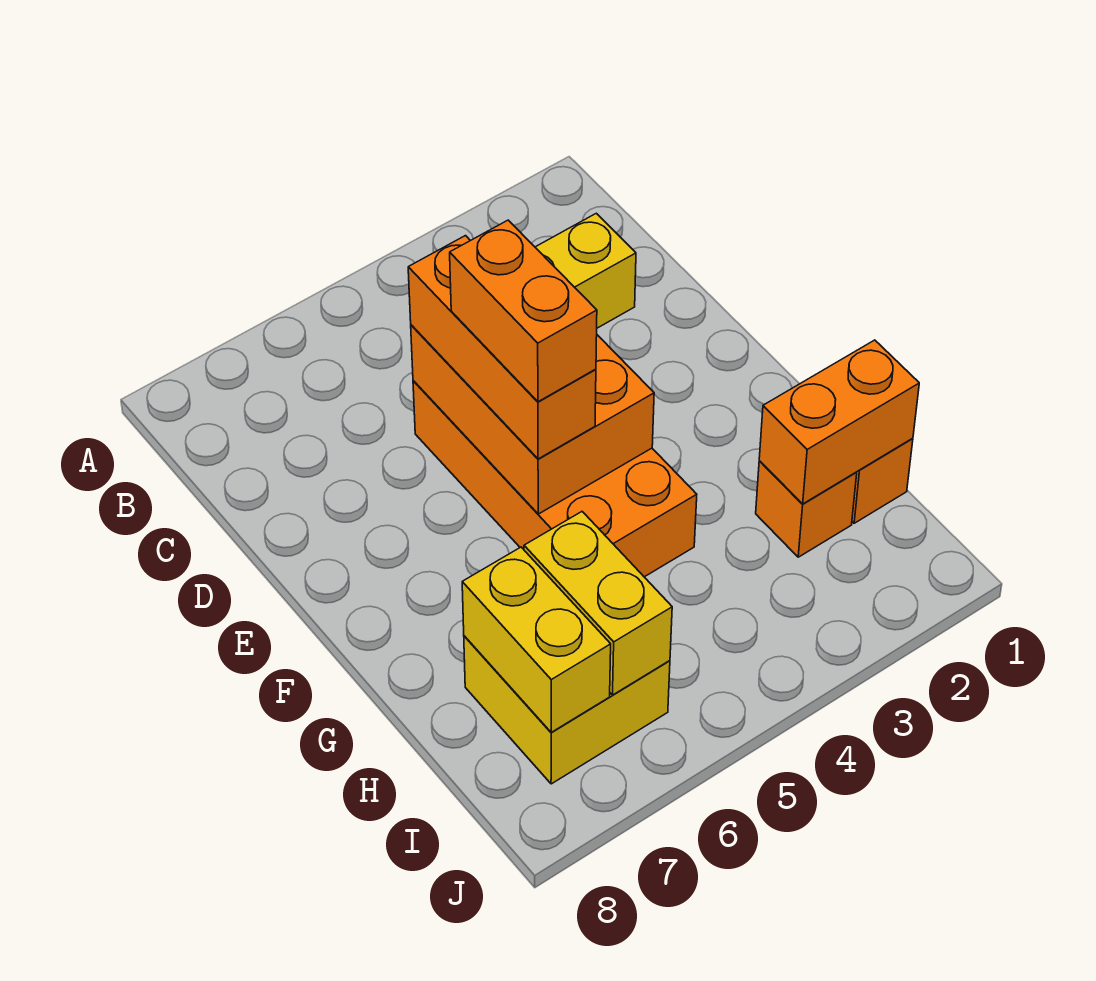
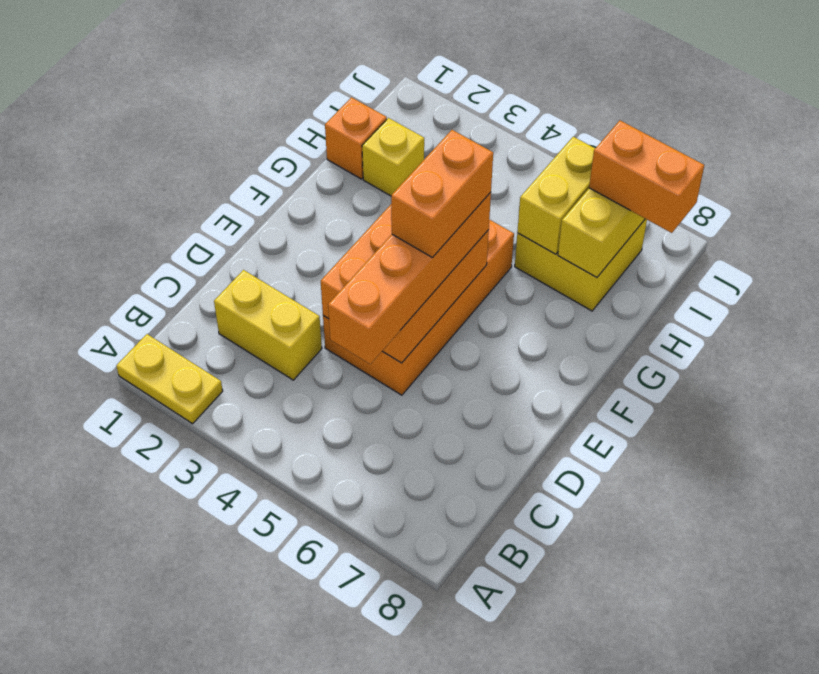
none -> yellow plate A1:A2 level 1
orange brick D5:F5 level 3 -> orange brick C5:F5 level 3
orange brick H1:H2 level 2 -> orange brick I7:I8 level 3
orange brick H2 level 1 -> yellow brick H2 level 1

